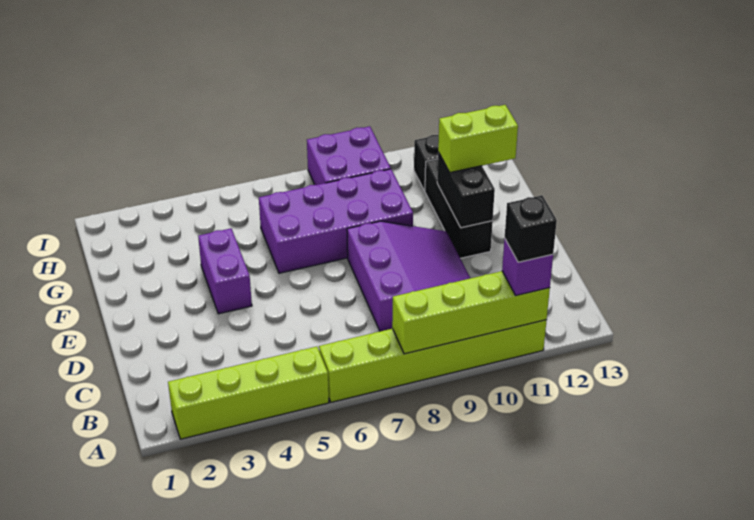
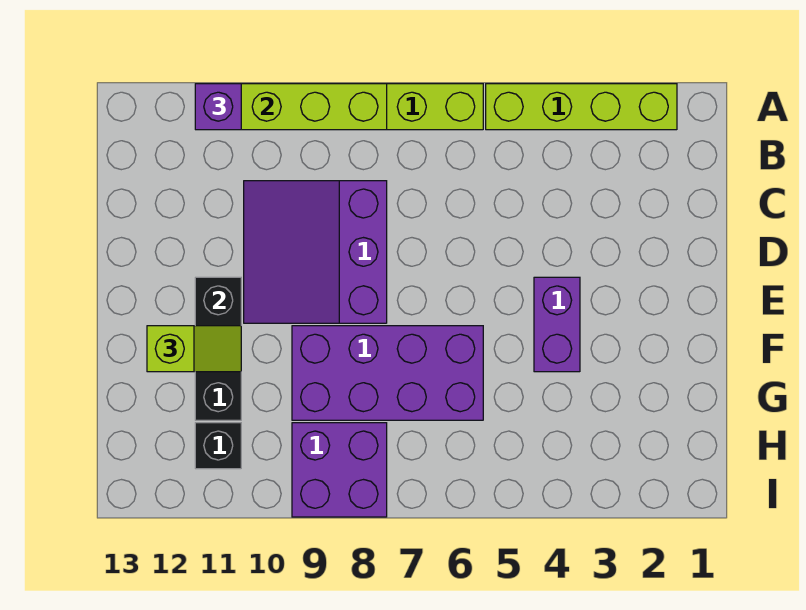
black brick A11 level 4 -> none
lime brick F11:F12 level 3 -> lime slope F11:F12 level 3 top 12

